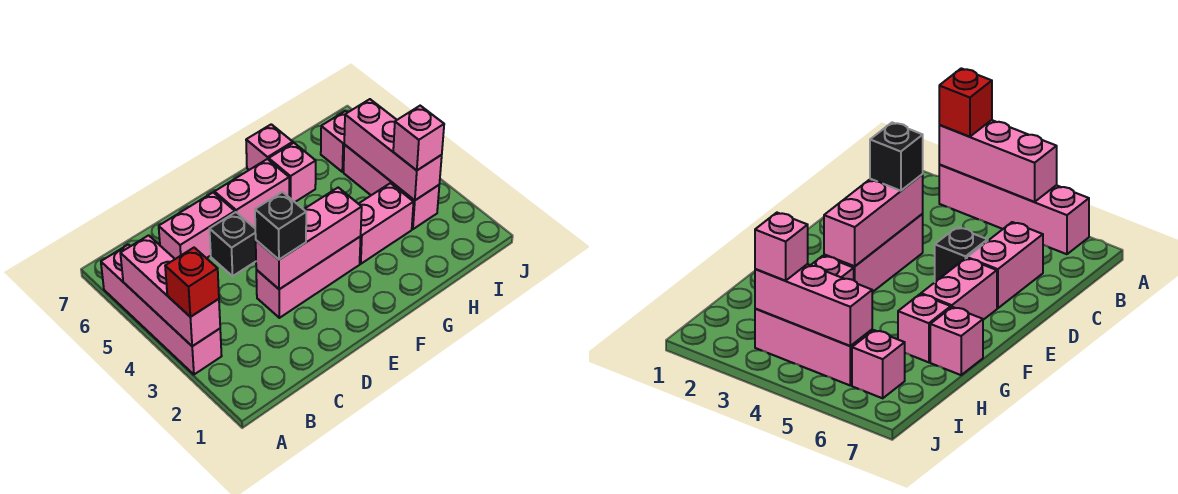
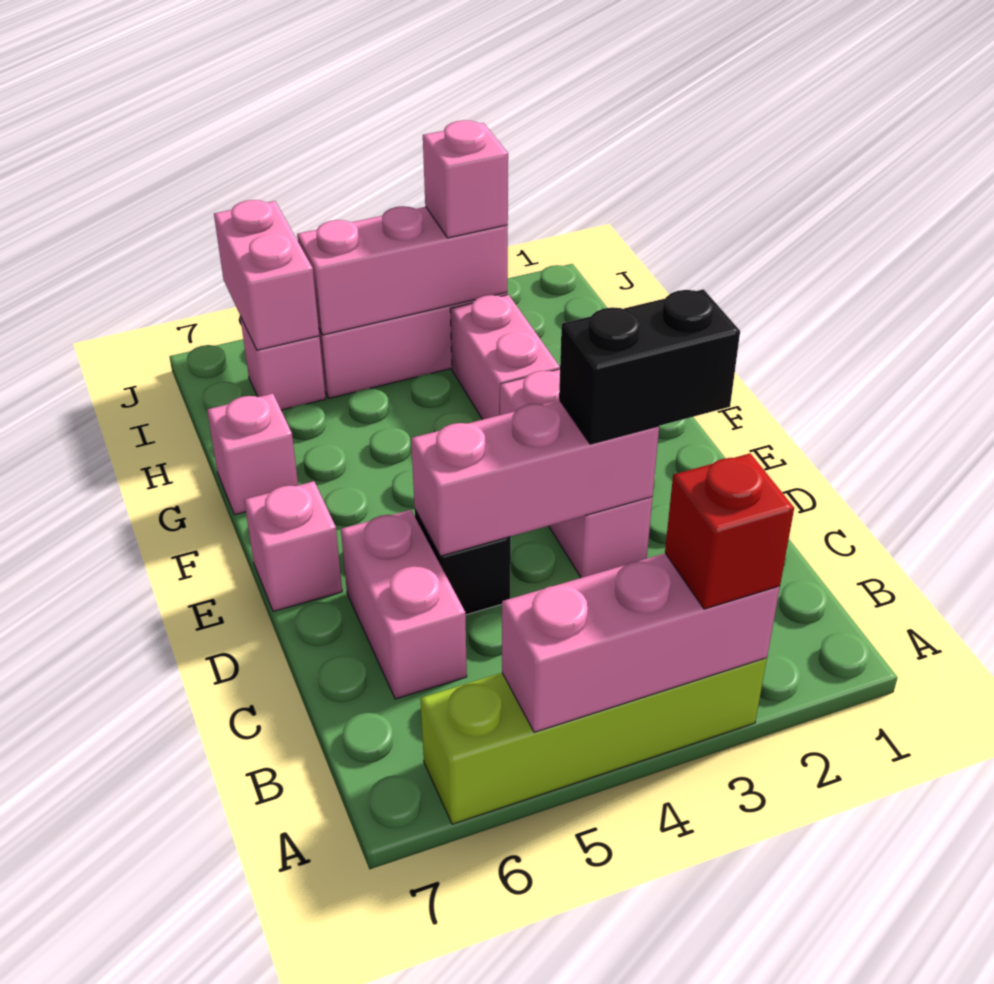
pink brick A3:A6 level 1 -> lime brick A3:A6 level 1
pink brick D3:F3 level 2 -> pink brick D3:D5 level 2
black brick D3 level 3 -> black brick D2:D3 level 3
pink brick E6:F6 level 1 -> pink brick I6:J6 level 2
pink brick G6 level 1 -> pink brick E7 level 1

